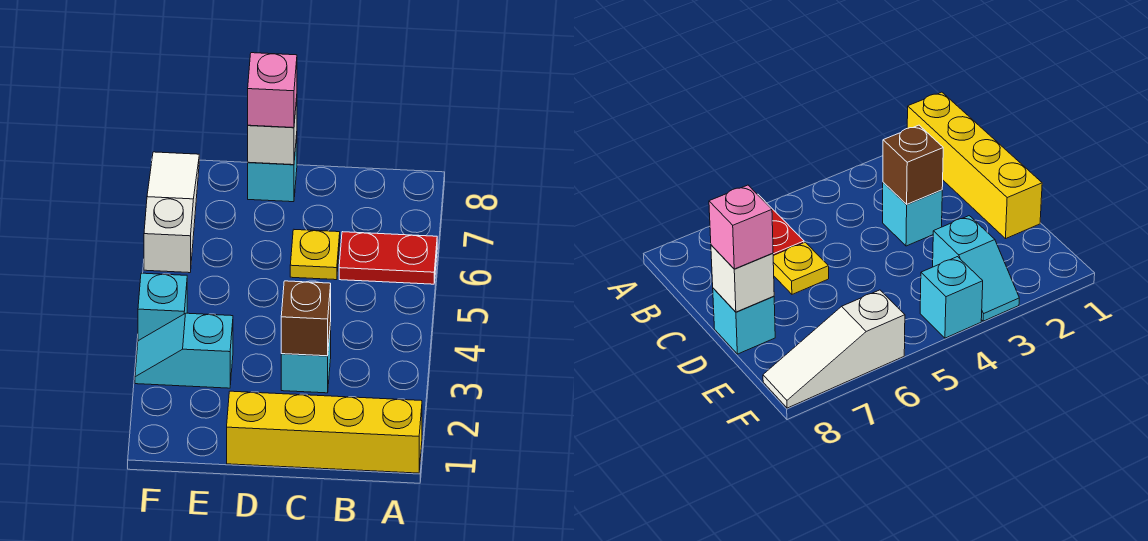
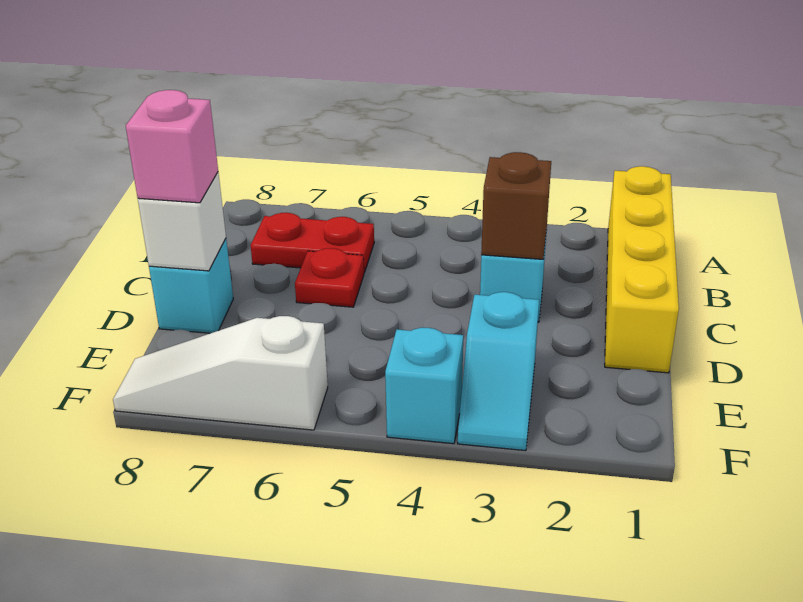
red plate A6:B6 level 1 -> red plate B6:B7 level 1
yellow plate C6 level 1 -> red plate C6 level 1

